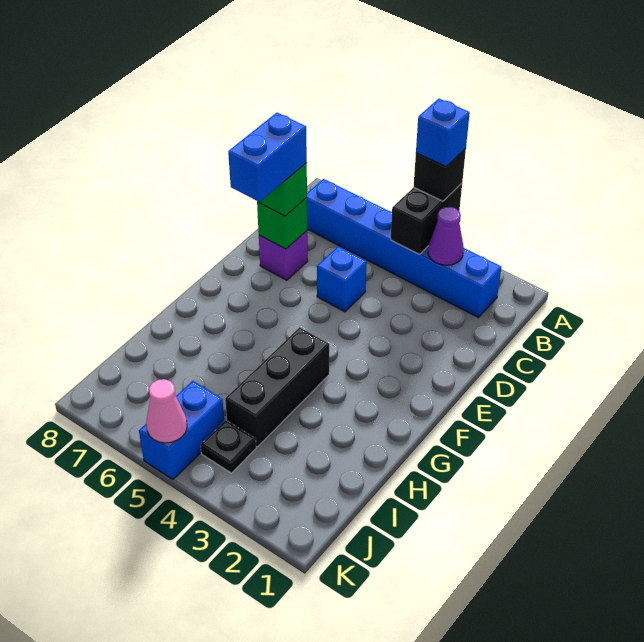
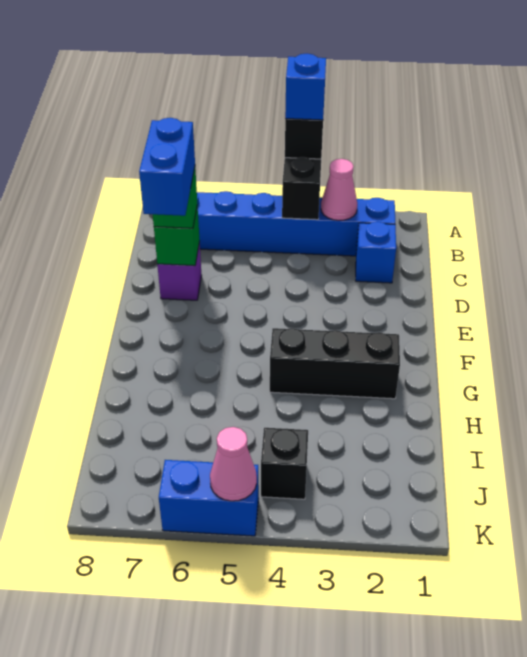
purple cone B3 level 2 -> pink cone B3 level 2
blue brick D5 level 1 -> blue brick C2 level 1
black brick G4:I4 level 1 -> black brick G2:G4 level 1
black plate J4 level 1 -> black brick J4 level 1
blue brick J5:K5 level 1 -> blue brick K5:K6 level 1

